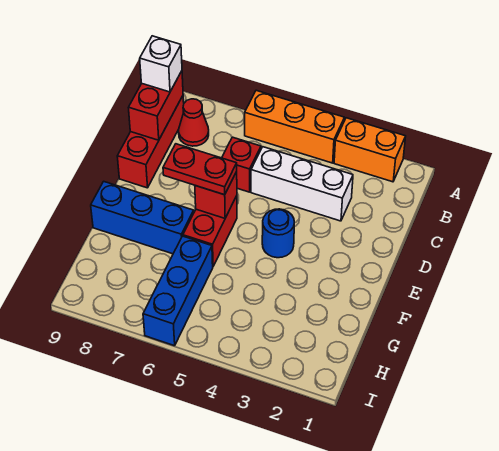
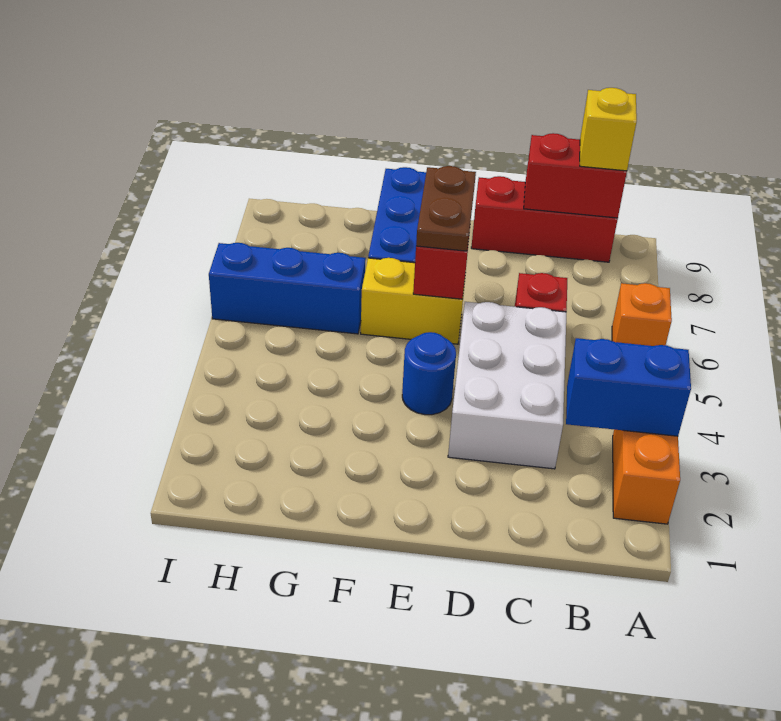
none -> blue brick A3:B3 level 2
orange brick A4:A6 level 1 -> orange brick A6 level 1
red cone B8 level 1 -> none
white brick B9 level 3 -> yellow brick B9 level 3
white brick C3:C5 level 1 -> white brick C3:D5 level 1
red brick E6:F6 level 1 -> yellow brick E6:F6 level 1
red plate E6:E7 level 3 -> brown plate E6:E7 level 3

